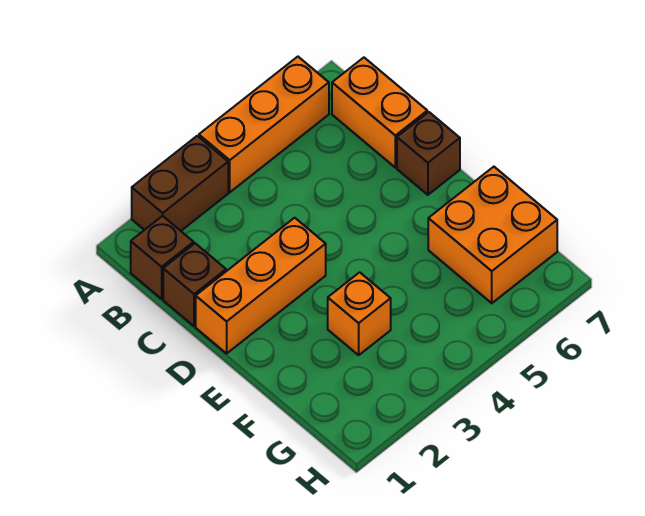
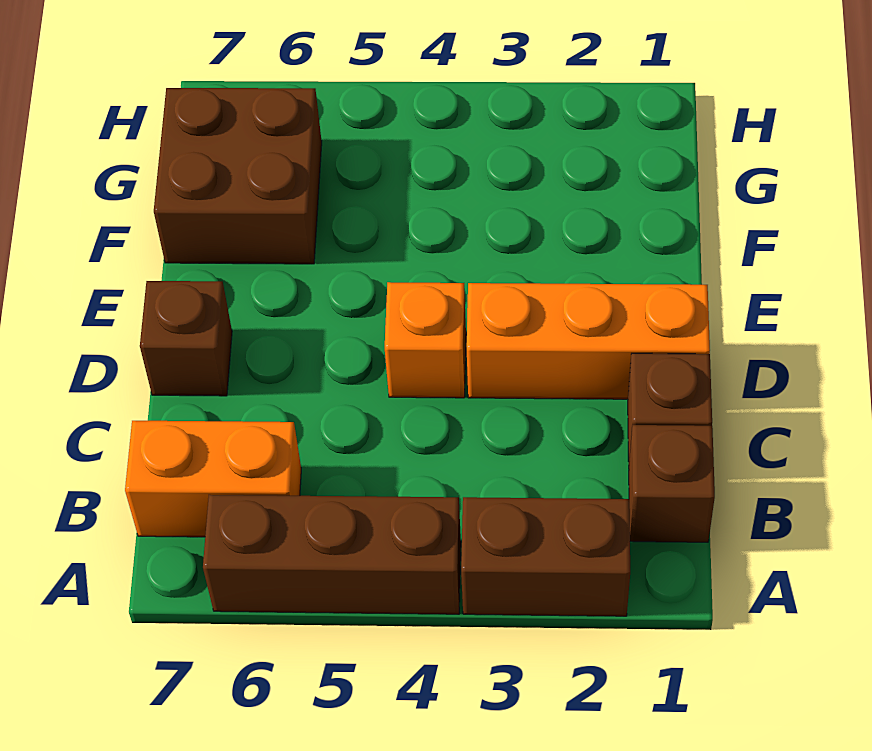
orange brick A4:A6 level 1 -> brown brick A4:A6 level 1
orange brick B7:C7 level 1 -> orange brick B6:B7 level 1
orange brick F3 level 1 -> orange brick D4 level 1
orange brick F6:G7 level 1 -> brown brick F6:G7 level 1

